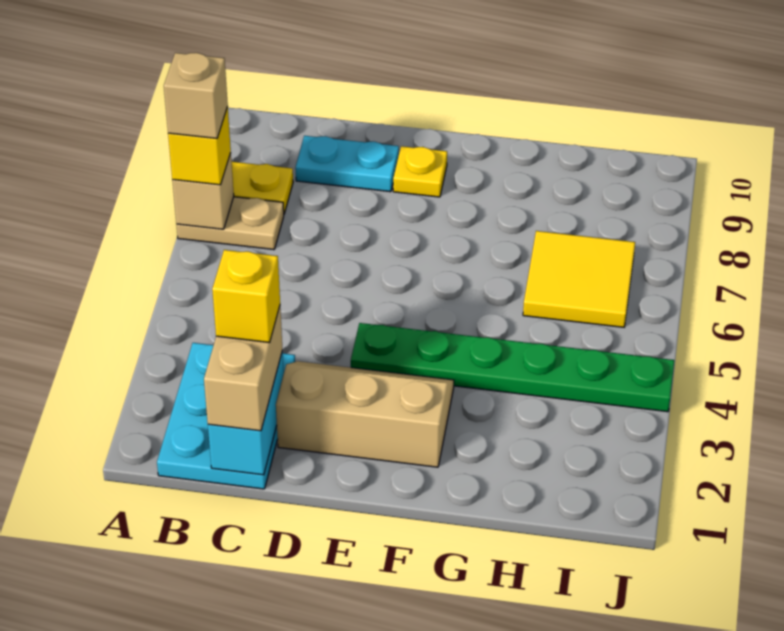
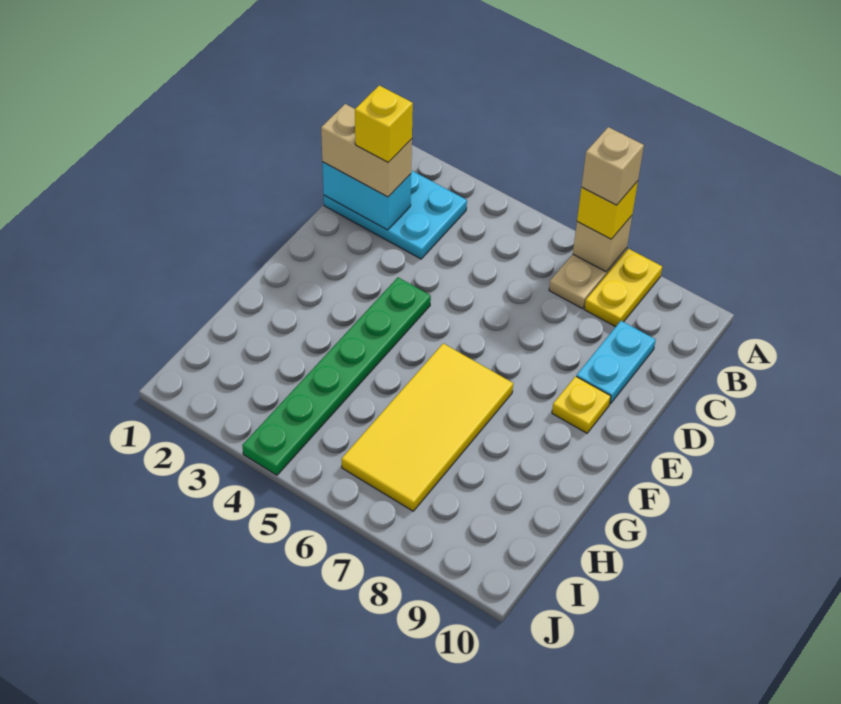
tan slope D2:F3 level 1 top 2 -> none
yellow tile H6:I7 level 1 -> yellow tile F6:I7 level 1

